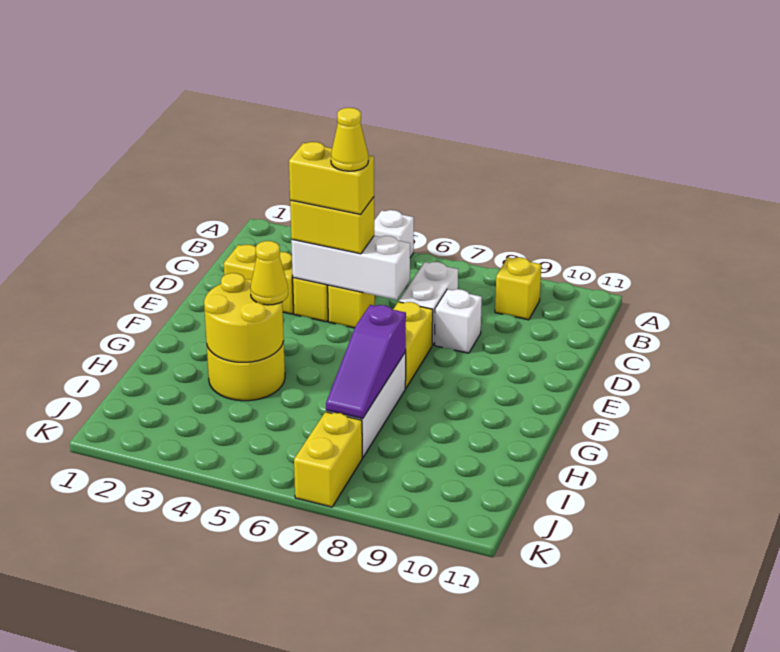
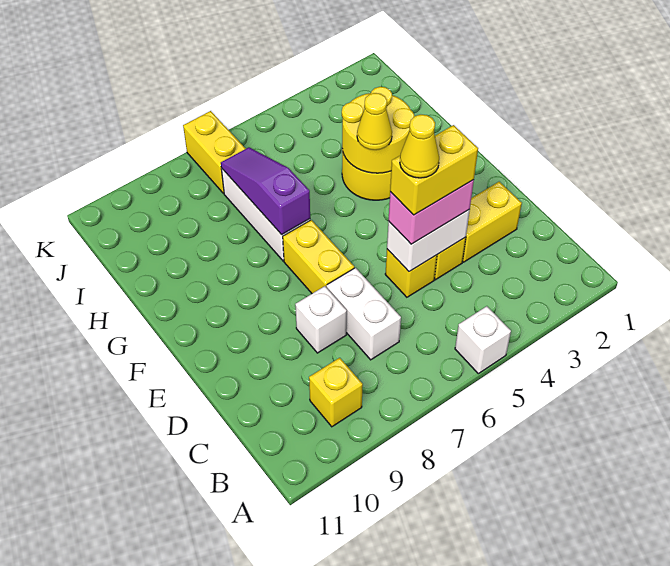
white brick D4:D6 level 2 -> white brick D4:D5 level 2
yellow brick D4:D5 level 3 -> pink brick D4:D5 level 3

